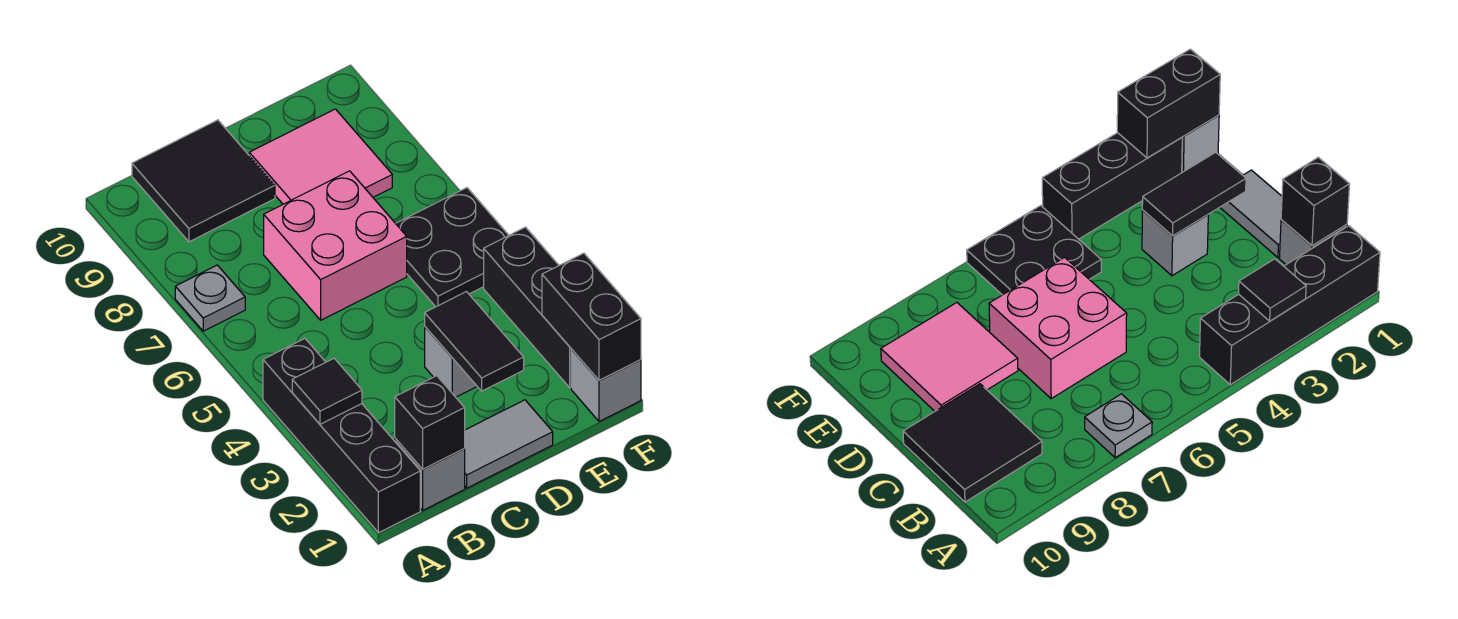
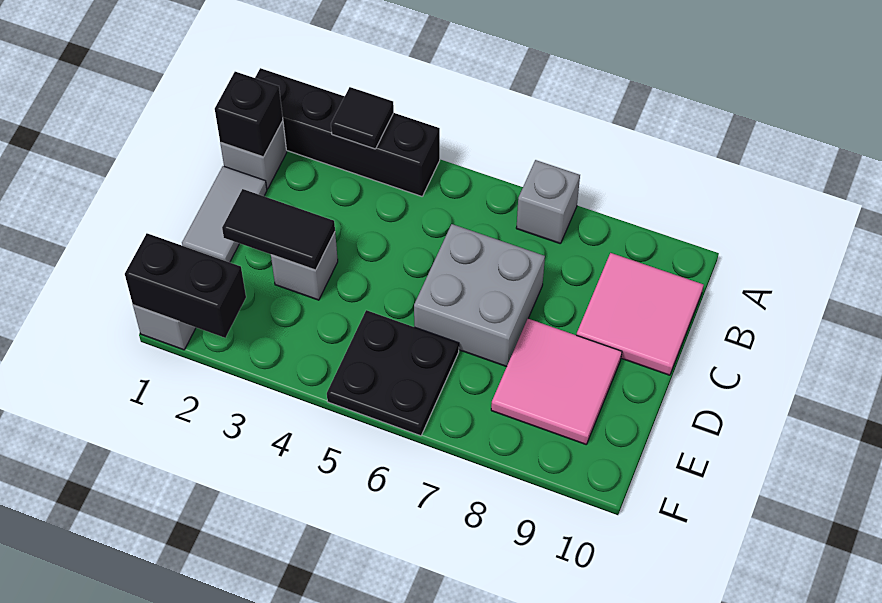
grey plate A7 level 1 -> grey brick A7 level 1
black tile B9:C10 level 1 -> pink tile B9:C10 level 1
pink brick C6:D7 level 1 -> grey brick C6:D7 level 1
black brick F2:F4 level 1 -> none

